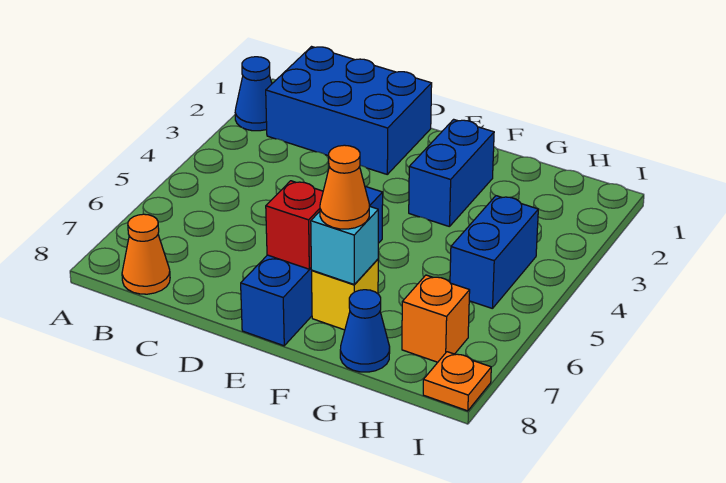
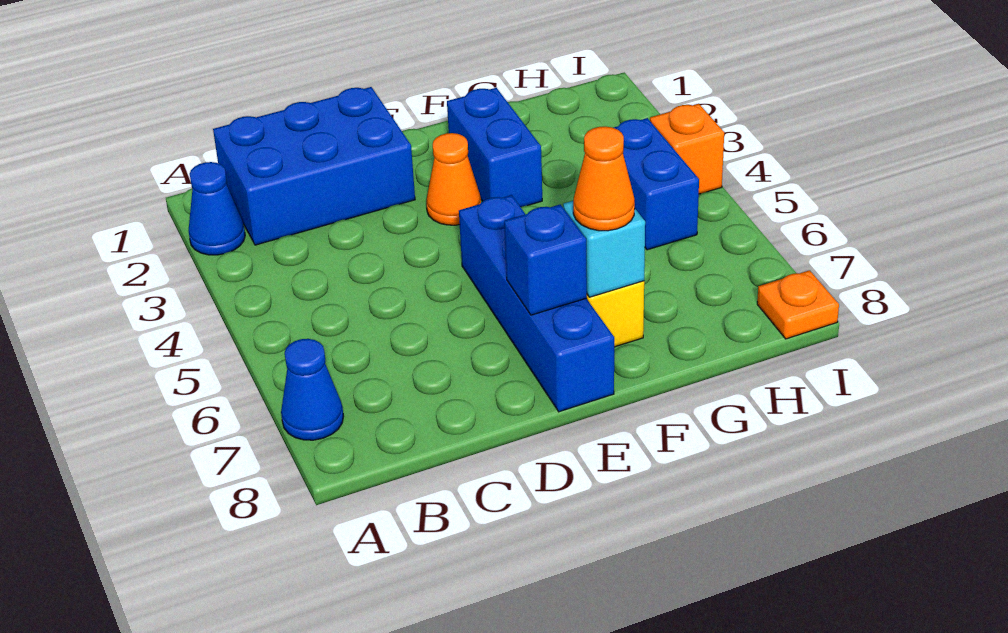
orange cone B8 level 1 -> orange cone E3 level 1
red brick E7 level 2 -> blue brick E7 level 2
blue cone G8 level 1 -> blue cone A7 level 1
orange brick H7 level 1 -> orange brick I4 level 1

